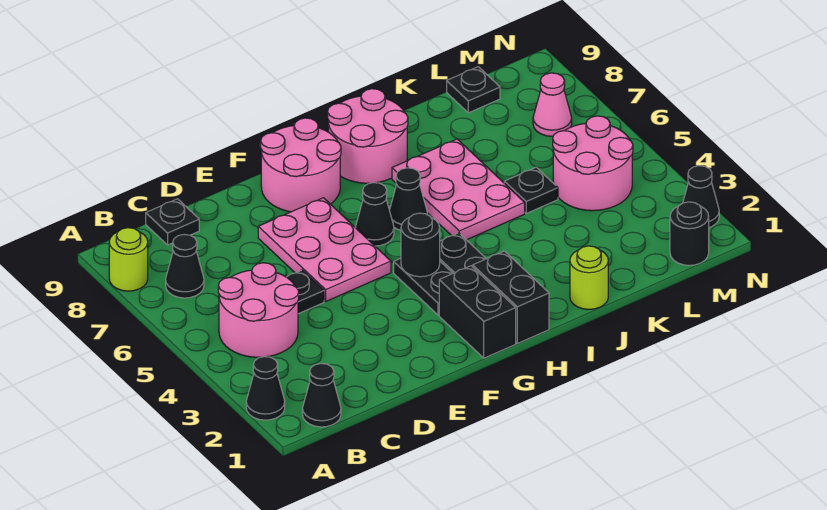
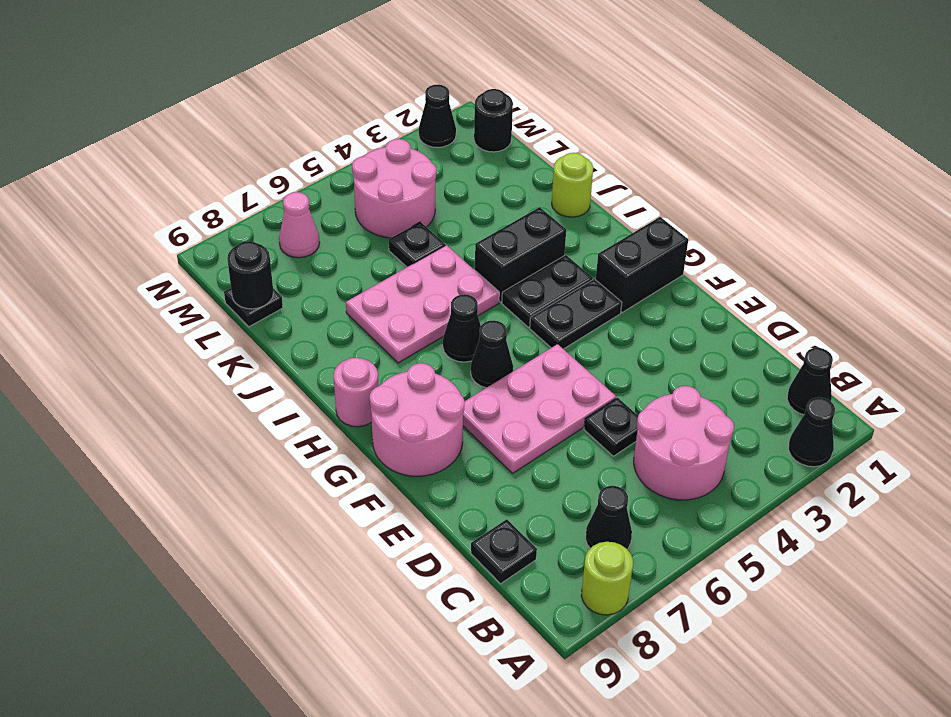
black round brick G4 level 2 -> black round brick L9 level 2
black brick H1:H2 level 1 -> black brick I3:I4 level 1
pink round brick H8:I9 level 1 -> pink round brick H9 level 1

